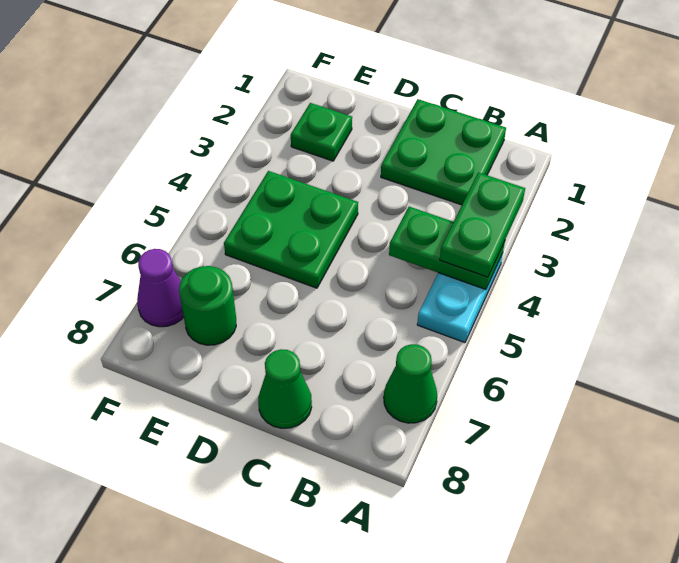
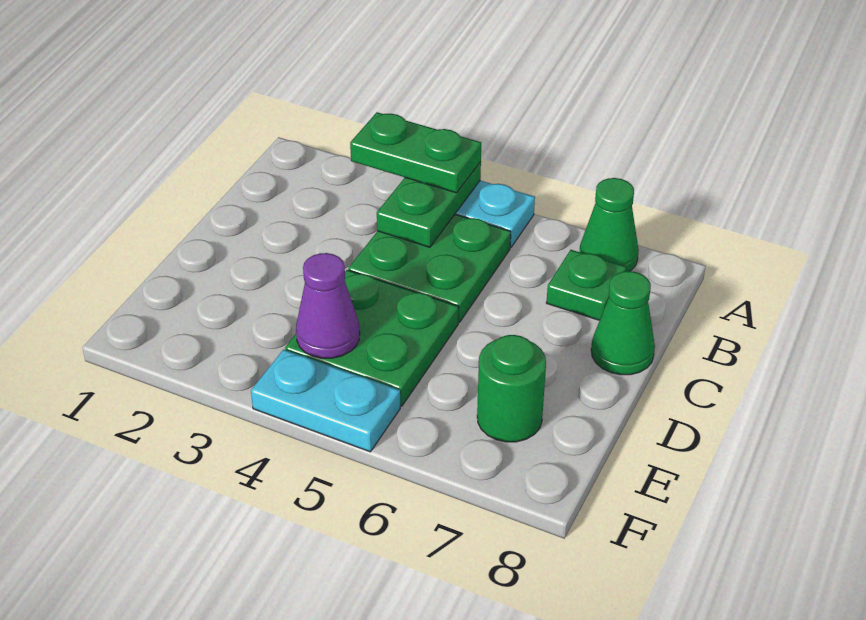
green plate B1:C2 level 1 -> green plate B4:C5 level 1
green plate E2 level 1 -> green plate B7 level 1
none -> cyan plate F4:F5 level 1
purple cone F7 level 1 -> purple cone E4 level 2

